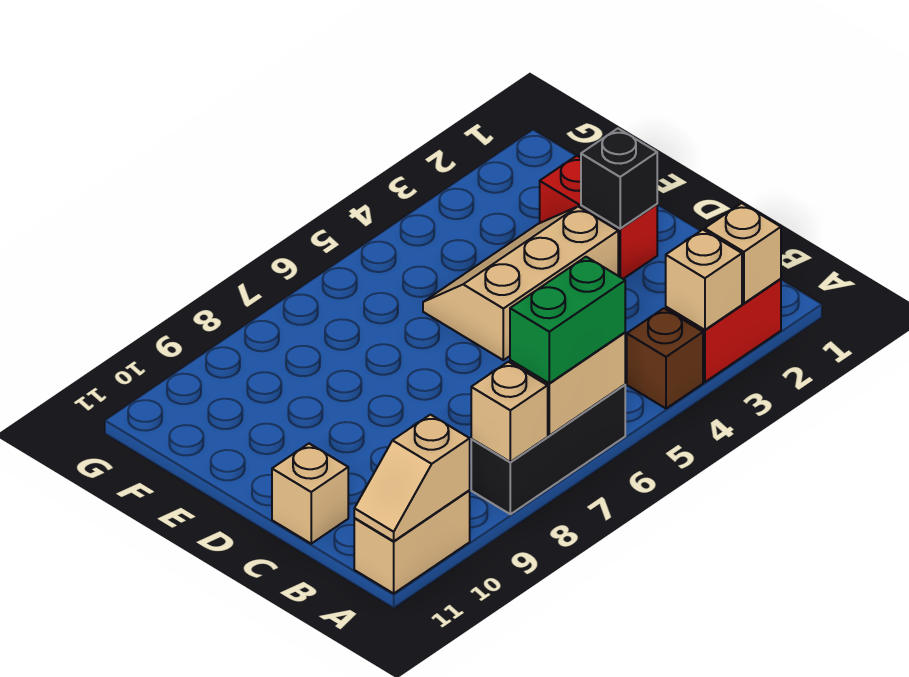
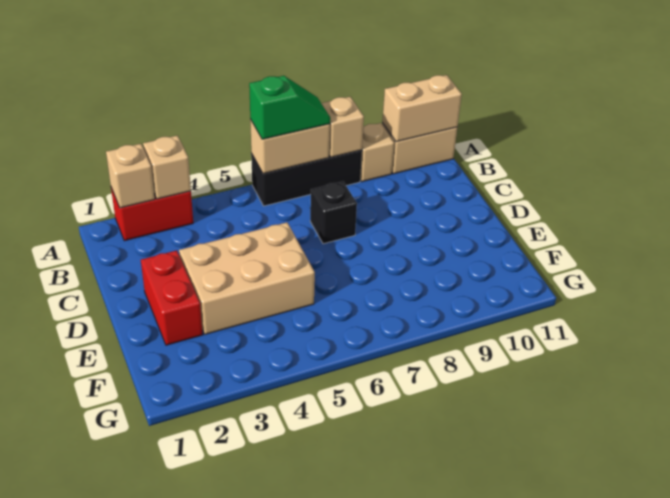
brown brick A4 level 1 -> none
green brick A6:A7 level 3 -> green slope A6:A7 level 3 top 6
tan slope A10:A11 level 2 top 10 -> tan brick A10:A11 level 2
tan brick C11 level 1 -> tan brick A9 level 1
black brick D2 level 2 -> black brick C7 level 1
tan slope D3:E5 level 1 top D -> tan brick D3:E5 level 1

